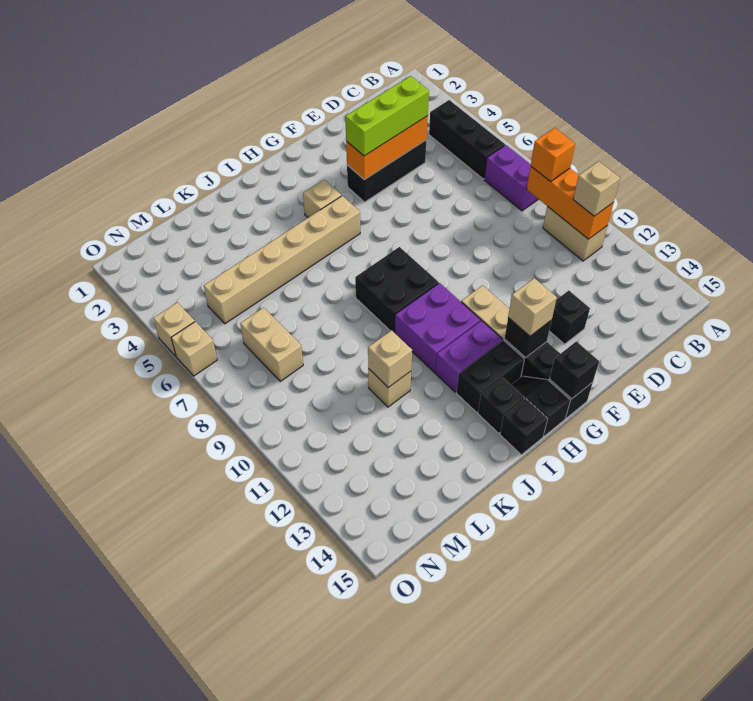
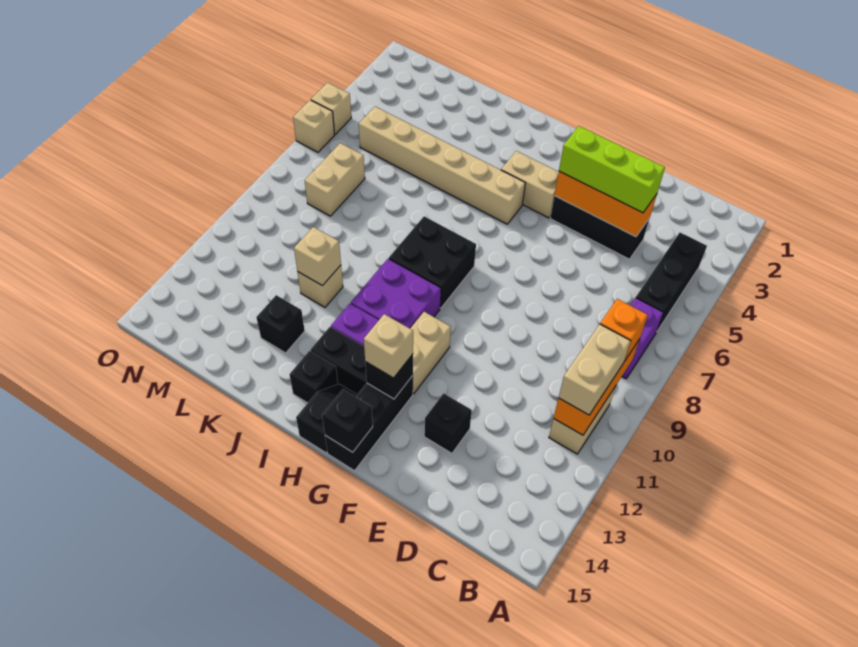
tan brick B11 level 3 -> tan brick B10:B11 level 3
tan brick H4 level 1 -> tan brick G4:H4 level 1
black brick I15 level 1 -> black brick K13 level 1

